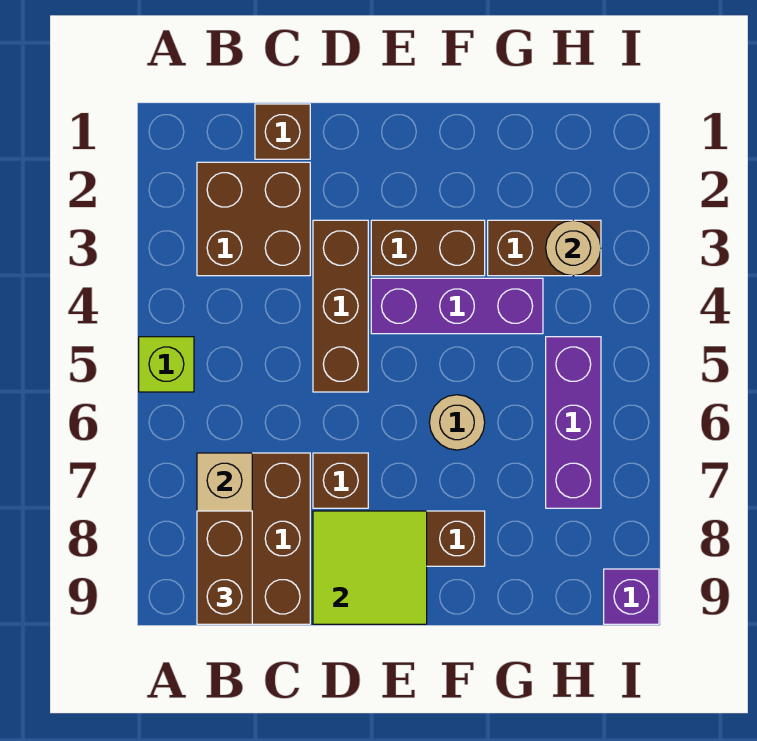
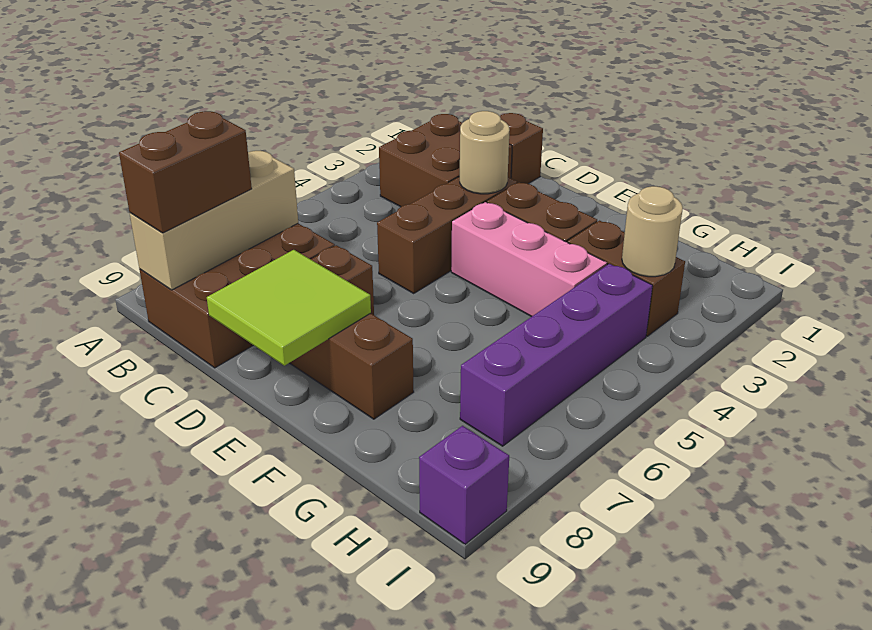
lime brick A5 level 1 -> none
purple brick E4:G4 level 1 -> pink brick E4:G4 level 1
tan round brick F6 level 1 -> tan round brick D3 level 2
purple brick H5:H7 level 1 -> purple brick H4:H7 level 1

